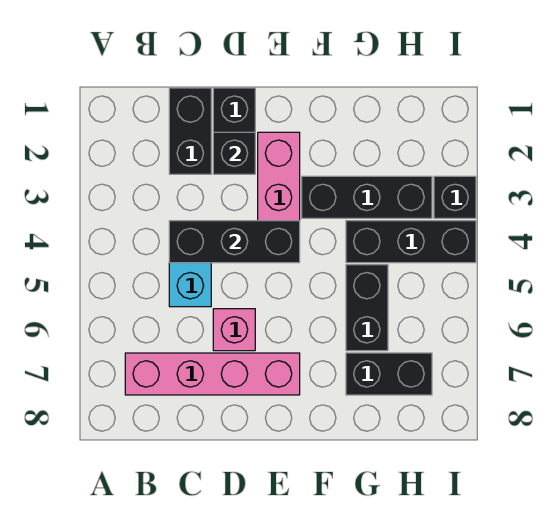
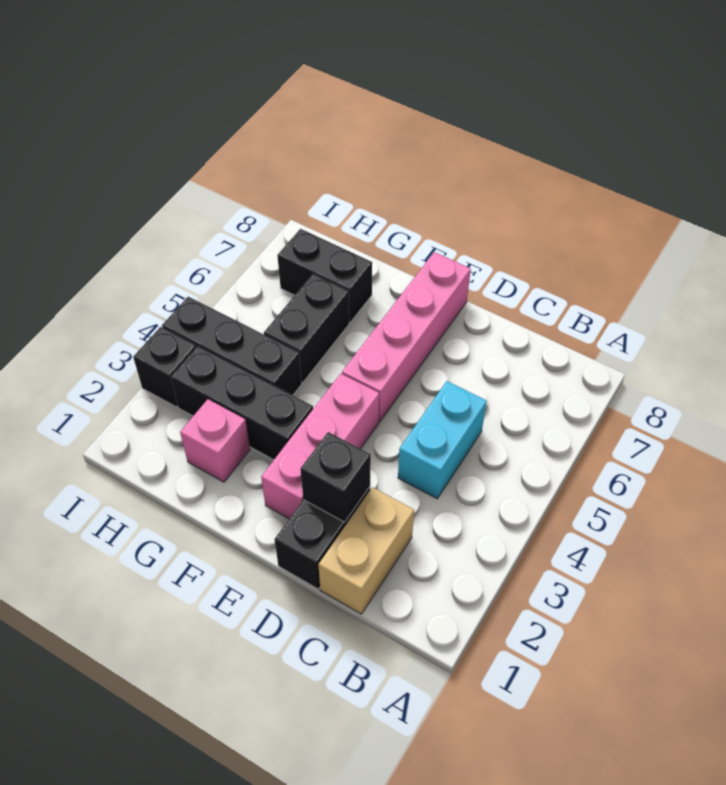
pink brick B7:E7 level 1 -> pink brick E5:E8 level 1
black brick C1:C2 level 1 -> tan brick C1:C2 level 1
black brick C4:E4 level 2 -> none
pink brick D6 level 1 -> pink brick G2 level 1

